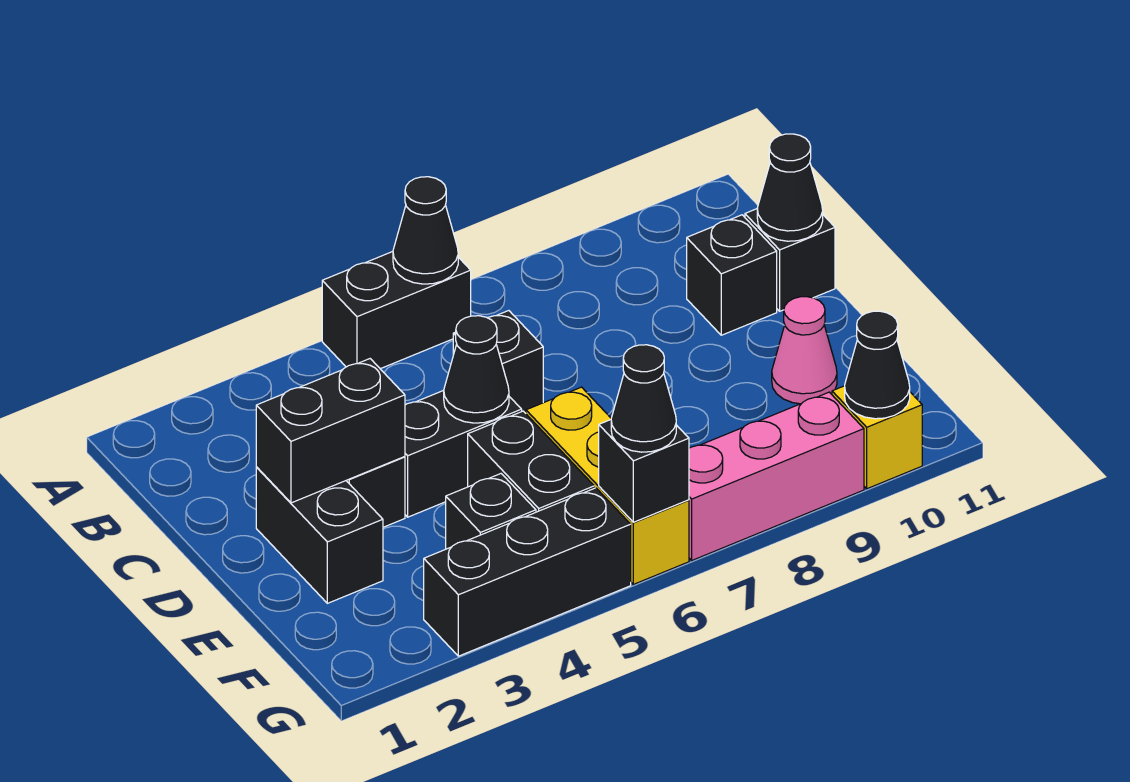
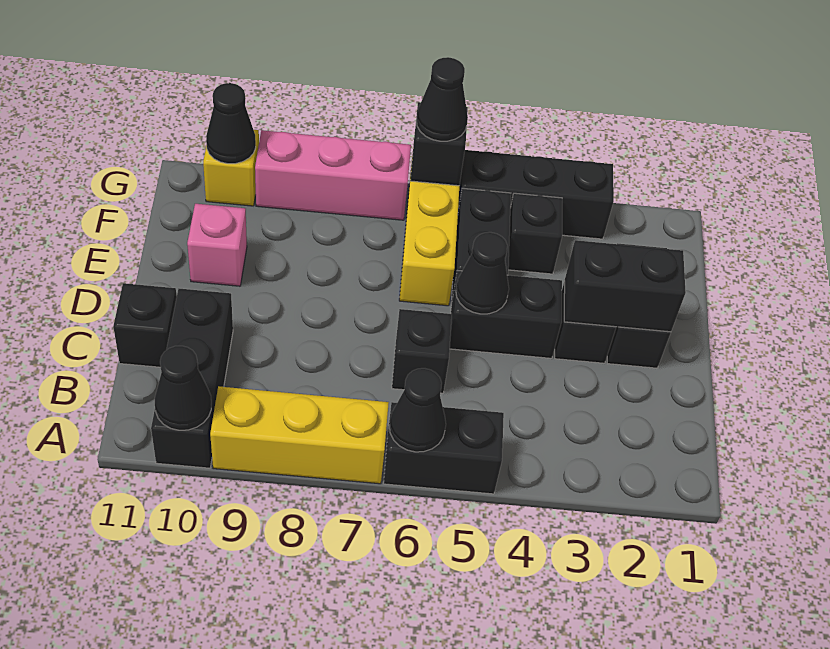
none -> yellow brick A7:A9 level 1
black brick C10 level 1 -> black brick A10:C10 level 1
black cone C11 level 2 -> black cone A10 level 2
pink cone E10 level 1 -> pink brick E10 level 1

